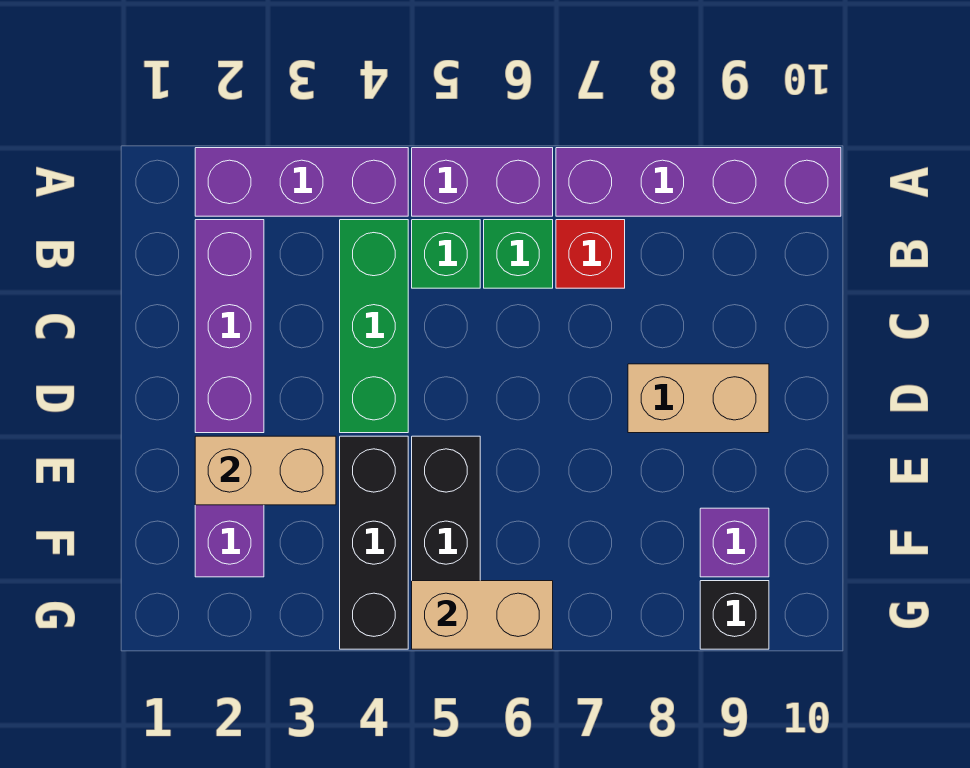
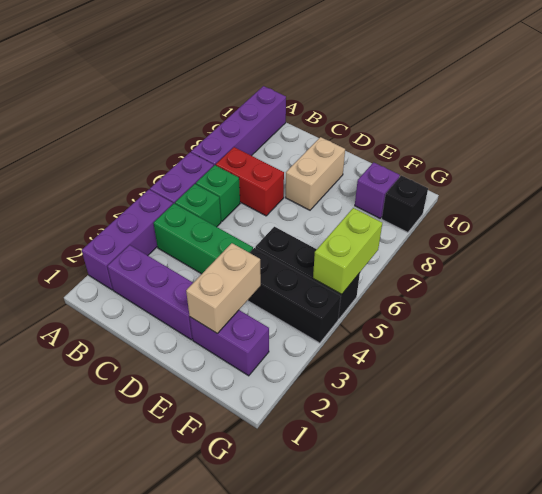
red brick B7 level 1 -> red brick B7:C7 level 1
tan brick G5:G6 level 2 -> lime brick G5:G6 level 2

